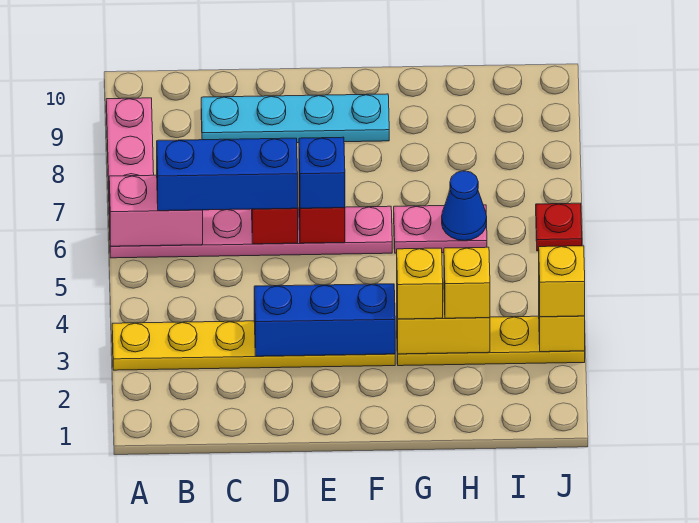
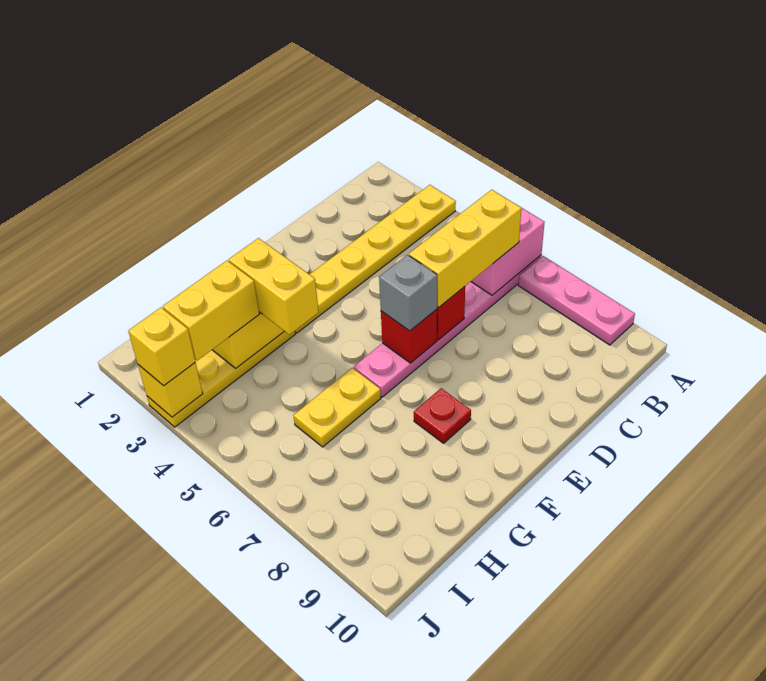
blue brick B6:D6 level 3 -> yellow brick B6:D6 level 3
cyan plate C9:F9 level 1 -> none
blue brick D3:F3 level 2 -> none
blue brick E6 level 3 -> grey brick E6 level 3
yellow brick G3 level 3 -> yellow brick G3:G4 level 3
pink plate G6:H6 level 1 -> yellow plate G6:H6 level 1
yellow brick H3 level 3 -> yellow brick H3:I3 level 3
blue cone H6 level 2 -> none
red plate J6 level 1 -> red plate F8 level 1

